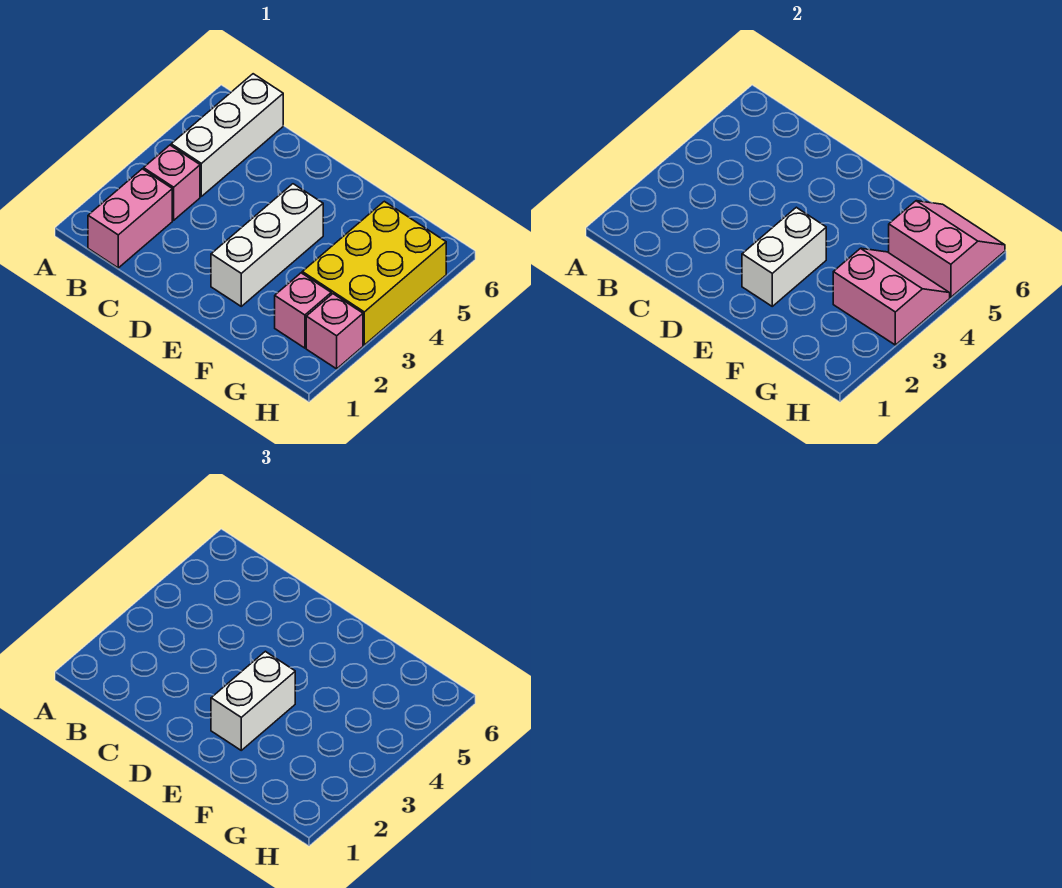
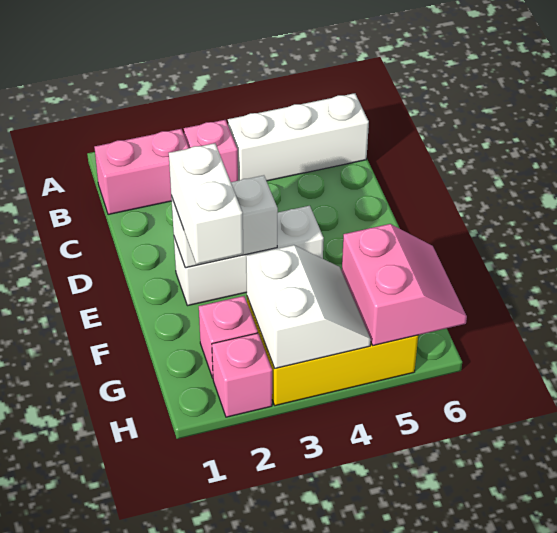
white brick E2:E3 level 3 -> white brick E2:F2 level 3
pink slope G3:H4 level 2 top 3 -> white slope G3:H4 level 2 top 3

